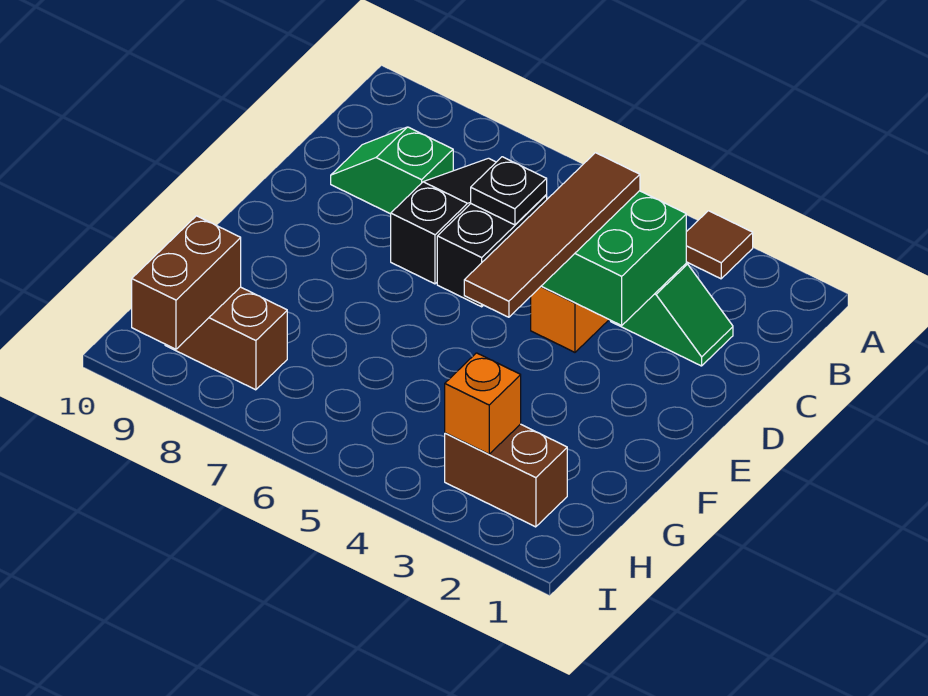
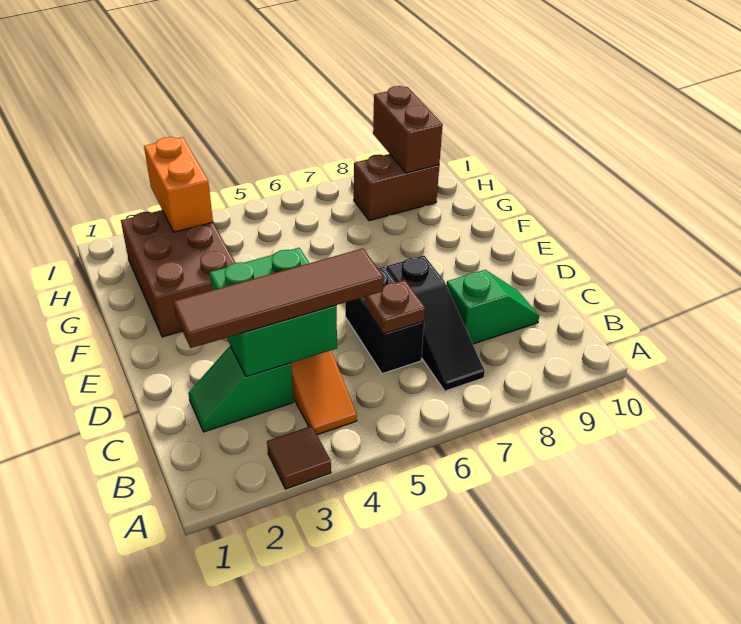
brown tile C4:F4 level 3 -> brown tile C2:C5 level 3
black plate C6 level 2 -> brown plate C6 level 2
brown brick H2:H3 level 1 -> brown brick F2:H3 level 1
orange brick H3 level 2 -> orange brick H3:I3 level 2

